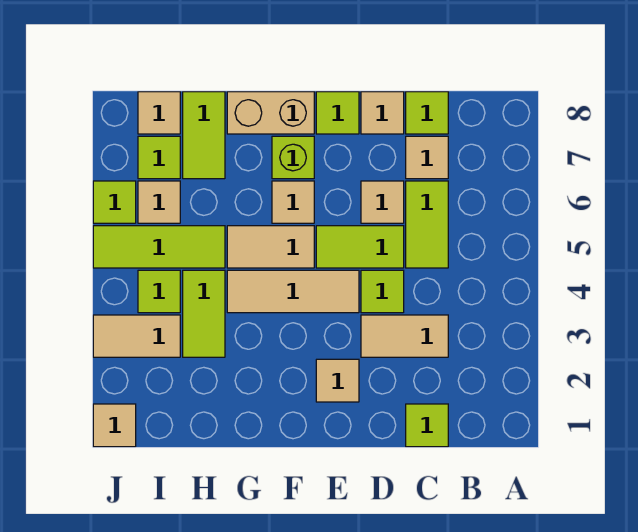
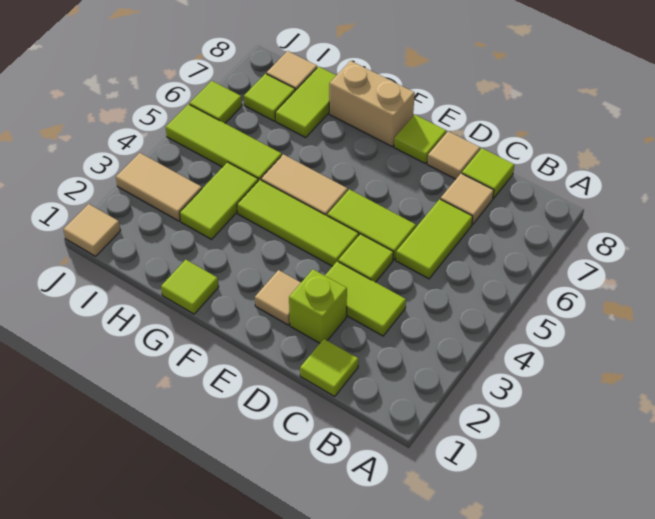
tan tile C3:D3 level 1 -> lime tile C3:D3 level 1
tan tile D6 level 1 -> none
tan tile E4:G4 level 1 -> lime tile E4:G4 level 1
tan tile F6 level 1 -> none
lime brick F7 level 1 -> lime brick D2 level 1
lime tile I4 level 1 -> lime tile G1 level 1
tan tile I6 level 1 -> none

